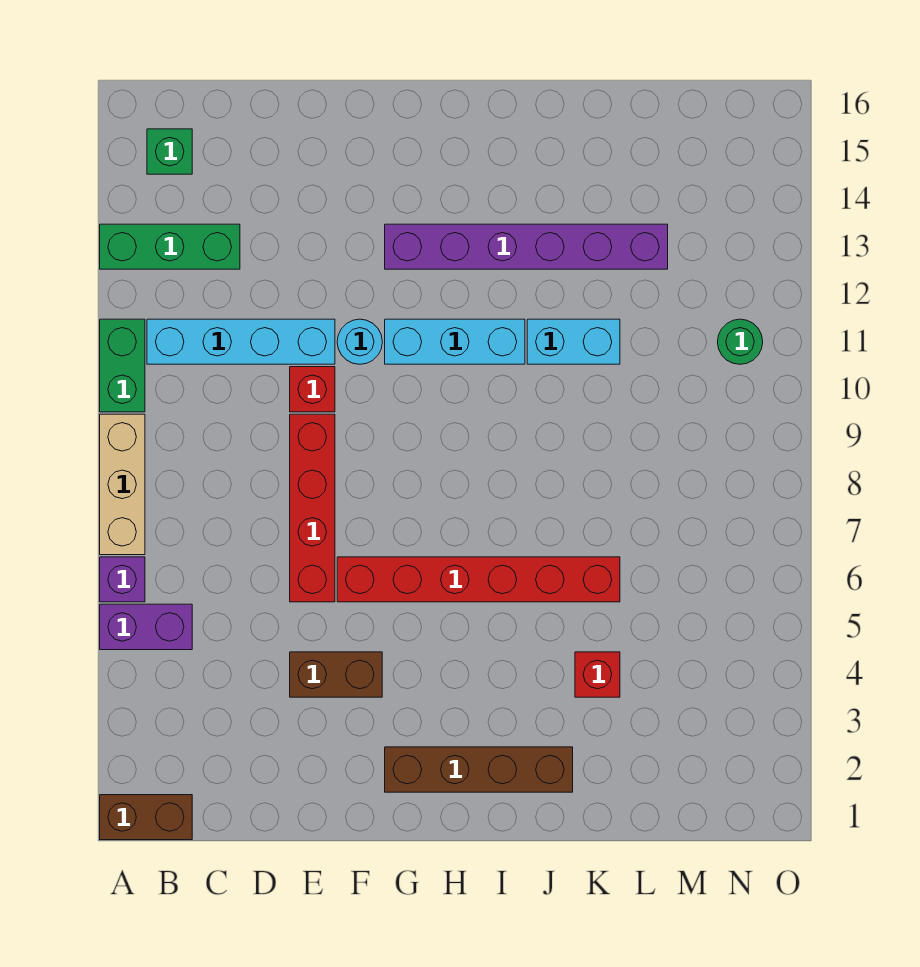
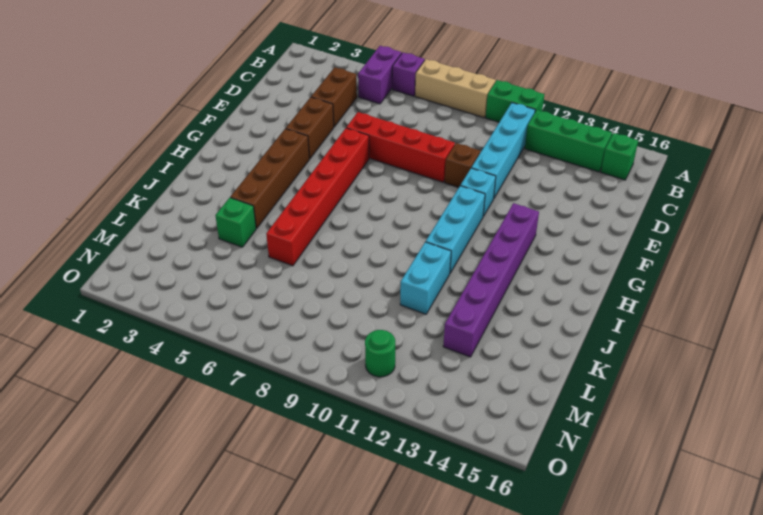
brown brick A1:B1 level 1 -> brown brick C4:D4 level 1
green brick A13:C13 level 1 -> green brick B12:B14 level 1
red brick E10 level 1 -> brown brick E10 level 1
cyan round brick F11 level 1 -> cyan brick F11 level 1
brown brick G2:J2 level 1 -> brown brick G4:J4 level 1
red brick K4 level 1 -> green brick K4 level 1

